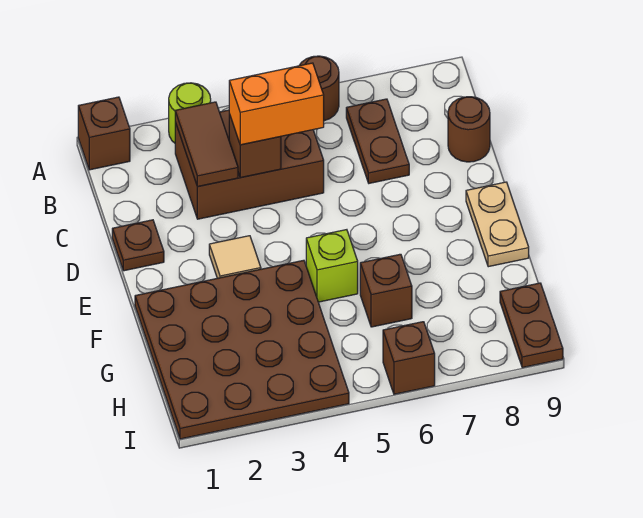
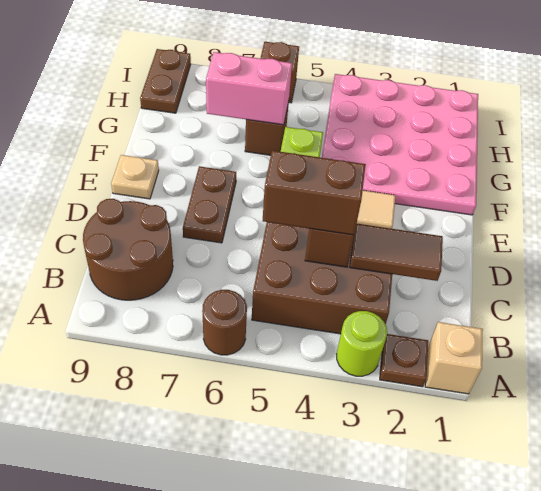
brown brick A1 level 1 -> tan brick A1 level 1
brown tile B3:C3 level 2 -> brown tile C2:C3 level 2
brown plate B7:C7 level 1 -> brown plate D7:E7 level 1
orange brick C4:C5 level 3 -> brown brick C4:C5 level 3
brown round brick C9 level 1 -> brown round brick B8:C9 level 1
brown plate D1 level 1 -> brown plate A2 level 1
tan plate E9:F9 level 1 -> tan plate E9 level 1
brown plate F1:I4 level 1 -> pink plate F1:I4 level 1
none -> pink brick G6:G7 level 2

